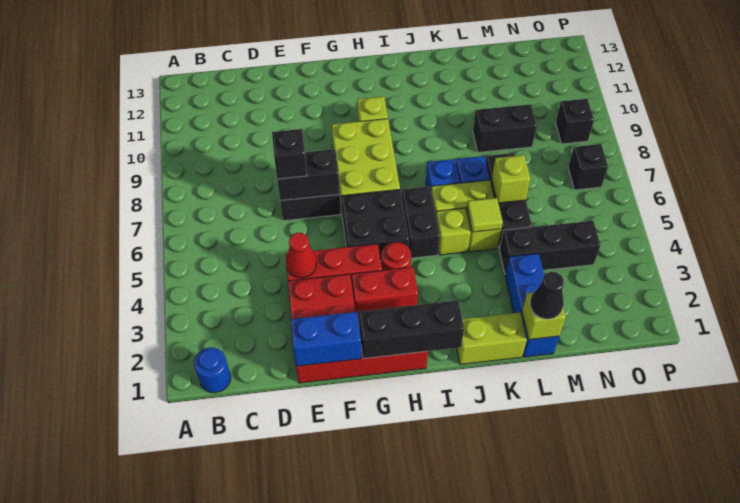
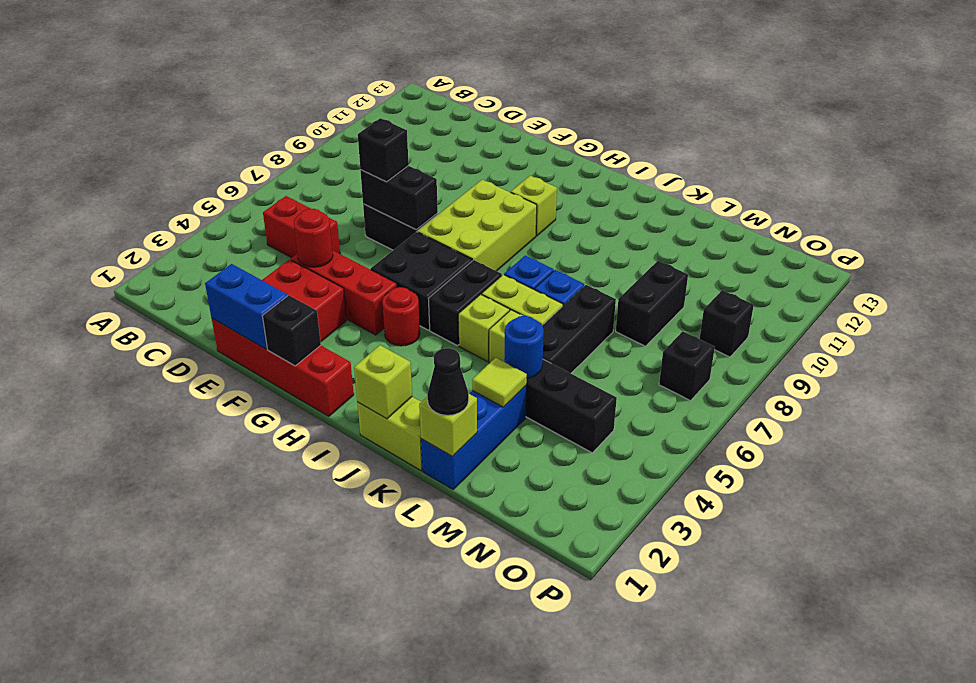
blue round brick B1 level 1 -> blue round brick L4 level 2
red cone E4 level 2 -> red round brick E4 level 2
black brick G1:I1 level 2 -> black brick G1 level 2
red brick G3:H3 level 1 -> red brick C5:D5 level 1
lime tile K5 level 2 -> lime tile L3 level 2
lime brick L6 level 2 -> lime brick J1 level 2
black brick L9:M9 level 1 -> black brick M8:M9 level 1

